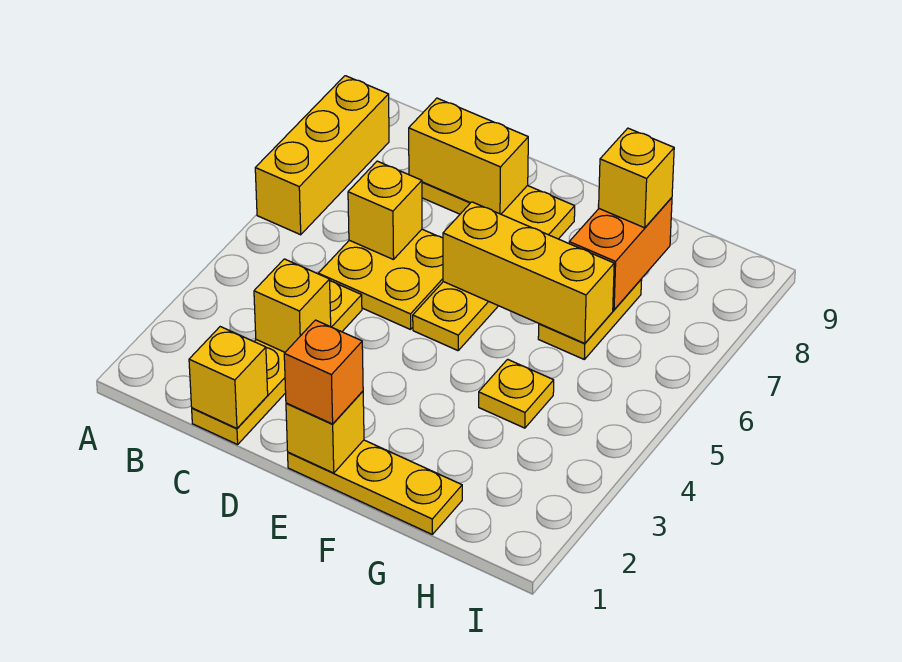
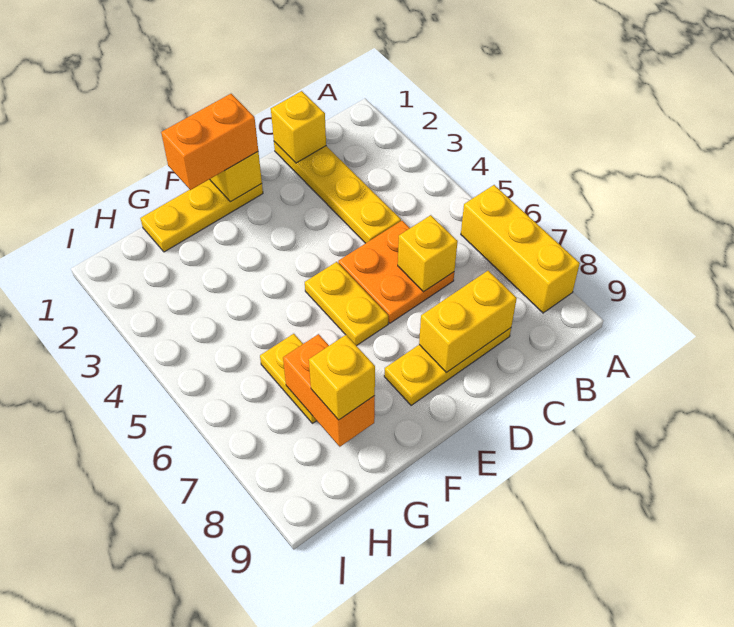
yellow brick C3 level 2 -> none
yellow plate C5:D6 level 1 -> orange plate C5:D6 level 1
orange brick E1 level 3 -> orange brick E1:F1 level 3
yellow brick E6:G6 level 2 -> none
yellow plate G4 level 1 -> none

